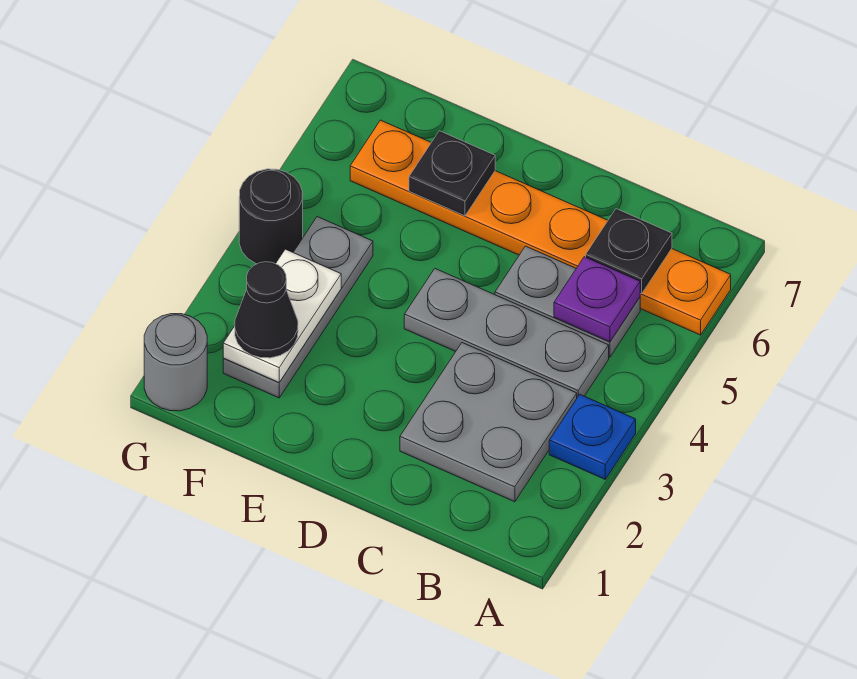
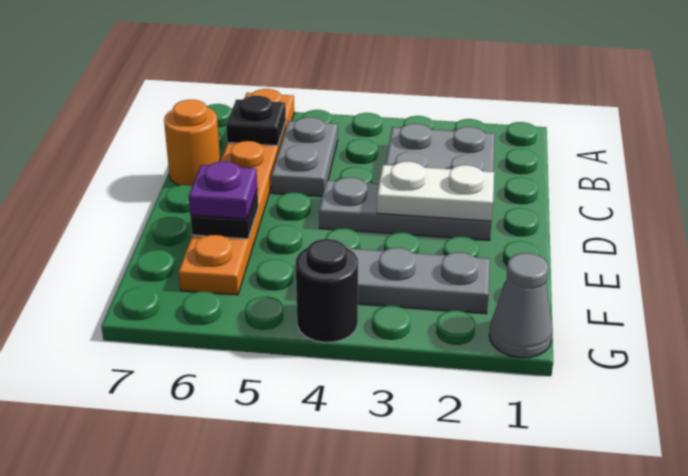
blue plate A3 level 1 -> none
grey plate B4:D4 level 1 -> grey plate D2:D4 level 1
purple plate B5 level 2 -> purple plate E6 level 3
none -> orange round brick C7 level 1
white plate F2:F3 level 2 -> white plate D2:D3 level 2
black cone F2 level 3 -> none
grey round brick G1 level 1 -> grey cone G1 level 1

